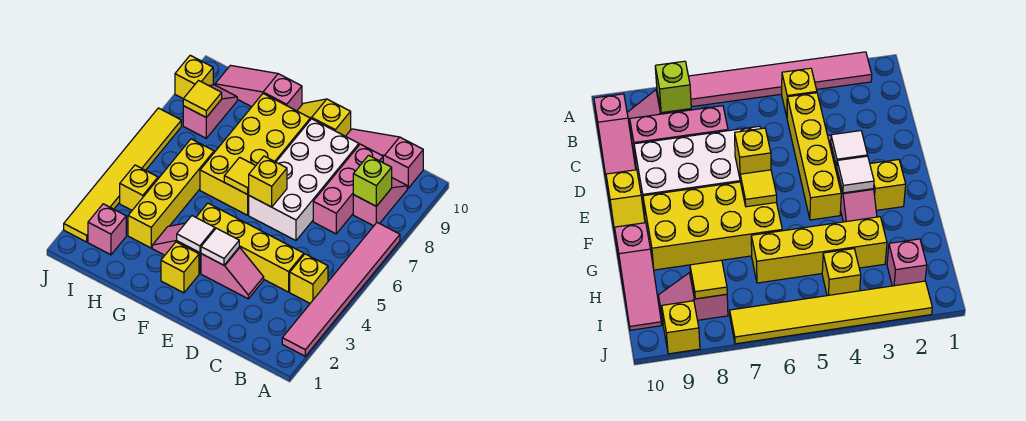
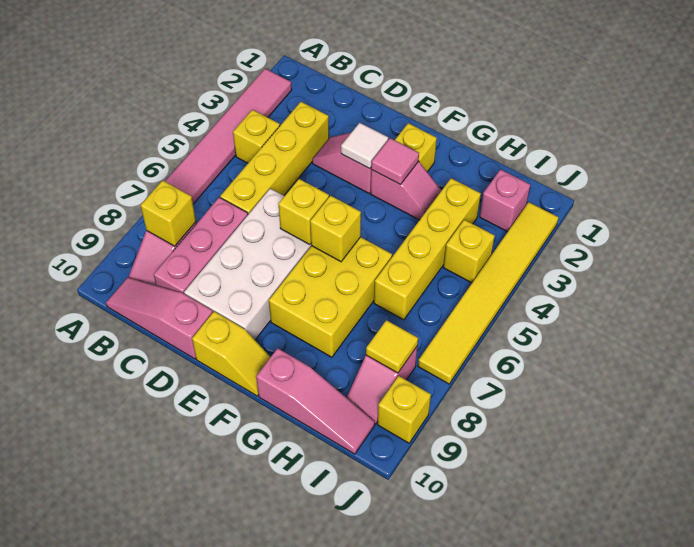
lime brick B8 level 2 -> yellow brick B8 level 2
pink slope B10:D10 level 1 top B -> pink slope B10:D10 level 1 top D
yellow brick C4:F4 level 1 -> yellow brick C3:C6 level 1
white tile F3 level 2 -> pink tile F3 level 2
yellow brick F6:G9 level 1 -> yellow brick F6:G8 level 1
yellow tile F6 level 2 -> yellow brick F6 level 2

